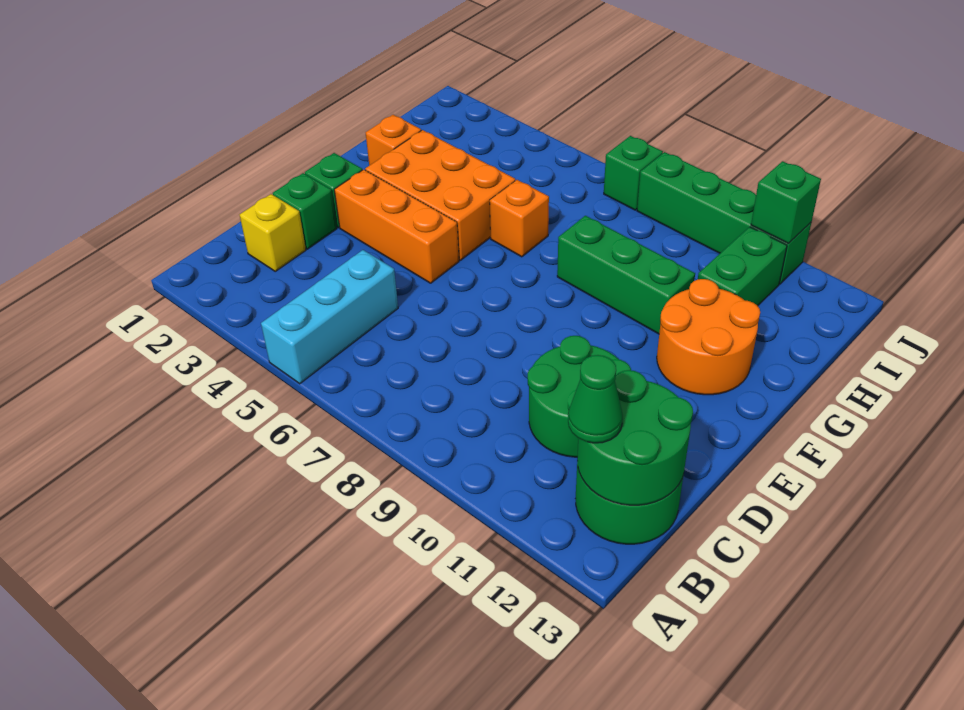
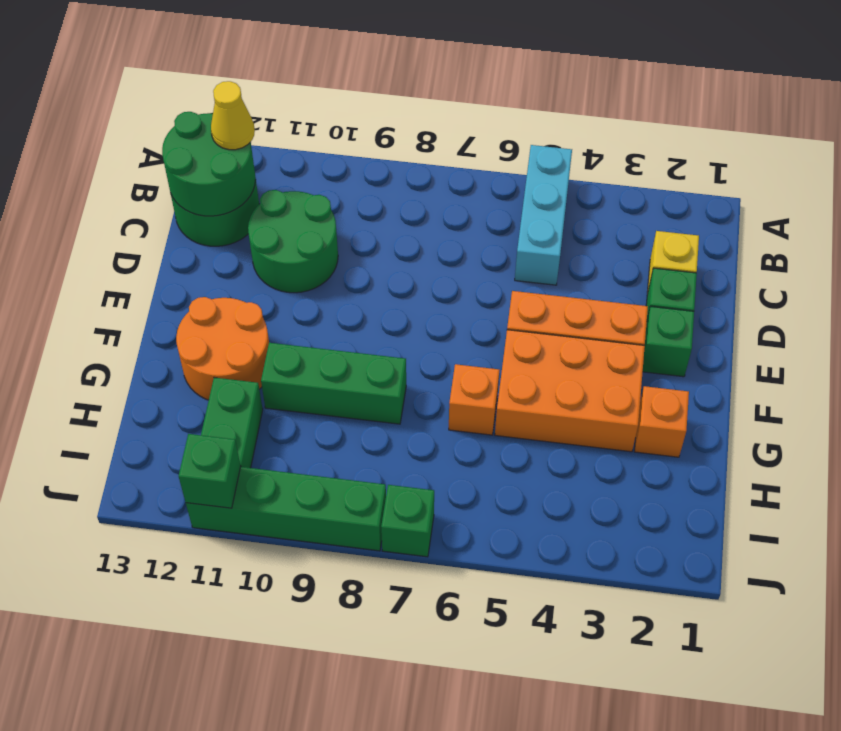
green cone B12 level 3 -> yellow cone B12 level 3

